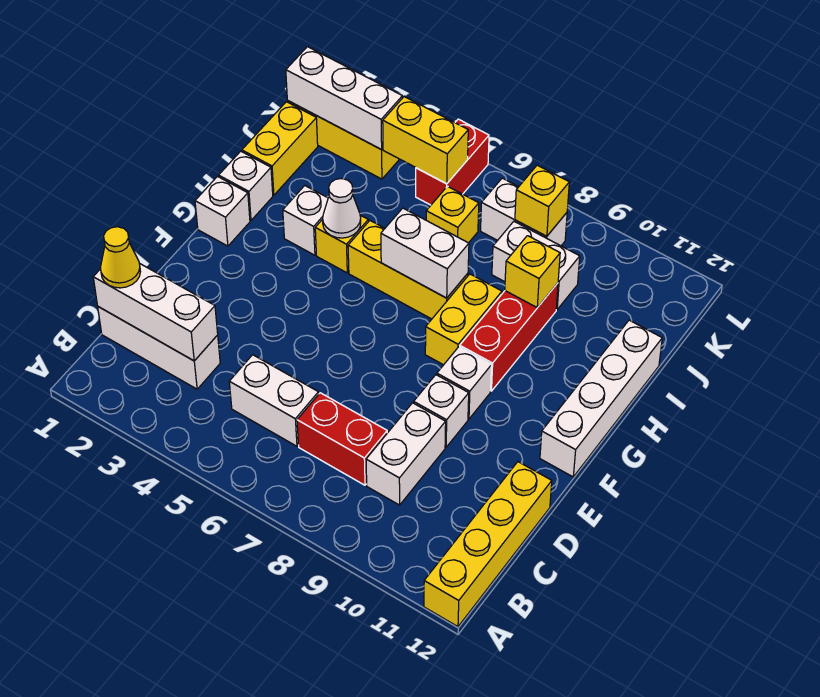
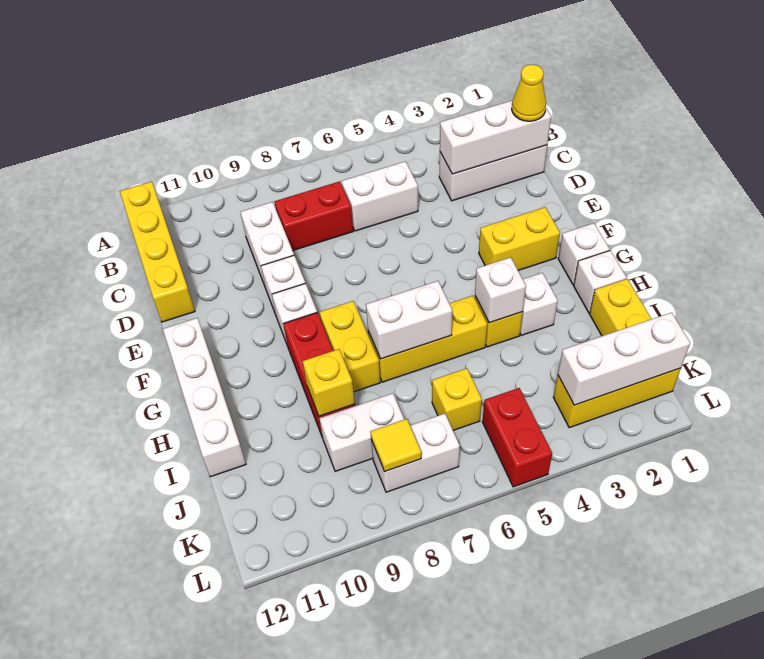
white cone H4 level 2 -> white brick H4 level 2
yellow brick K4:K5 level 2 -> yellow brick F2:F3 level 1
yellow brick K8 level 2 -> yellow tile K8 level 2

